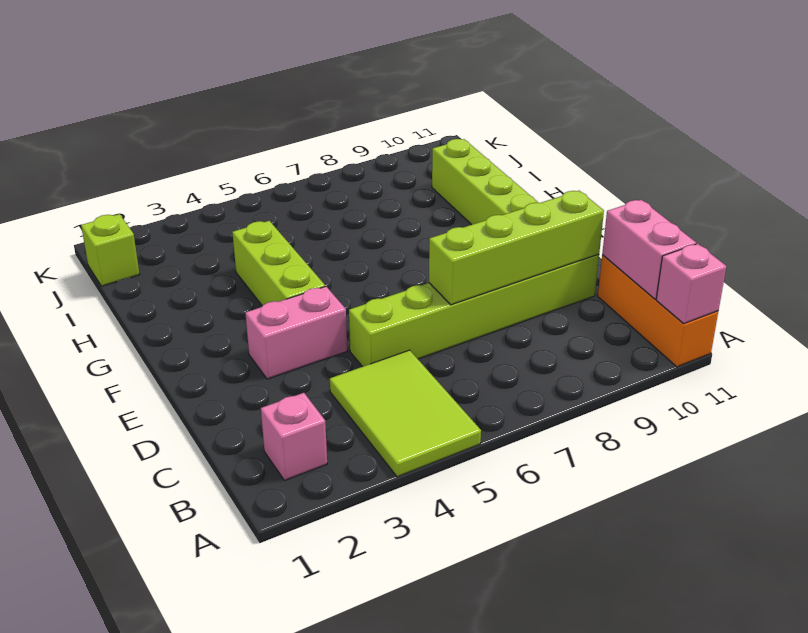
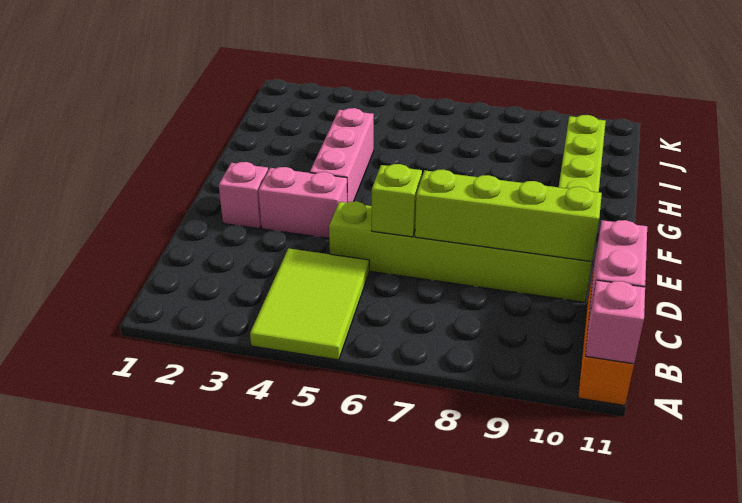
pink brick B2 level 1 -> pink brick E2 level 1
lime brick F4:H4 level 1 -> pink brick F4:H4 level 1
lime brick J1 level 1 -> lime brick D6 level 2

